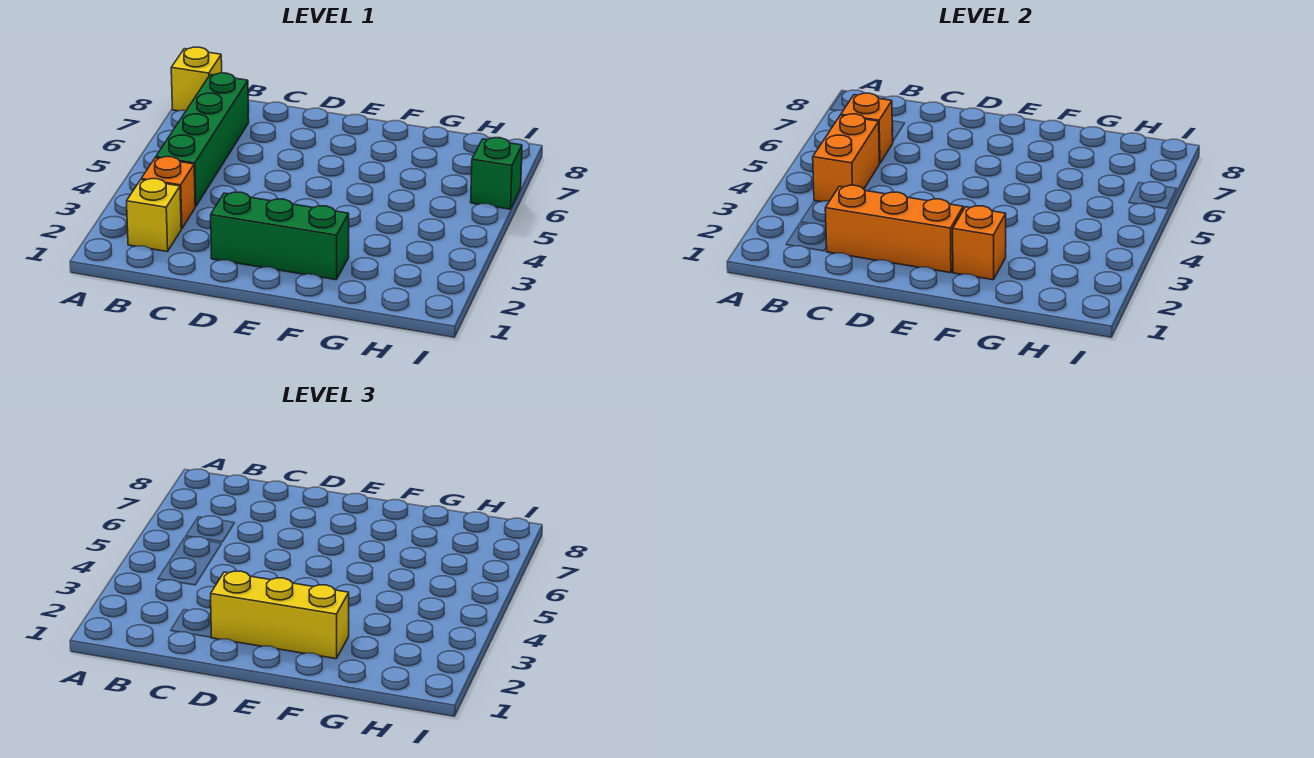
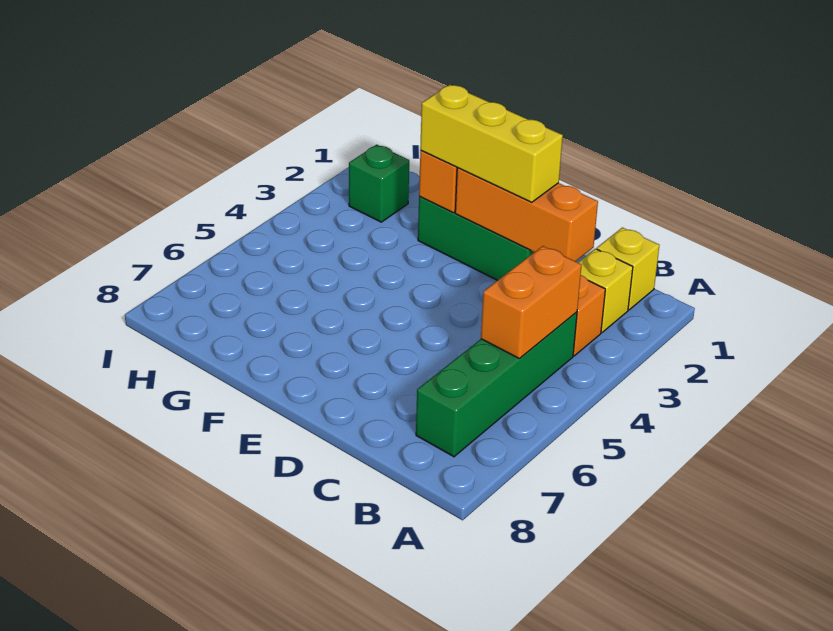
yellow brick A8 level 1 -> yellow brick B1 level 1
orange brick B6 level 2 -> none
green brick I6 level 1 -> green brick H2 level 1

